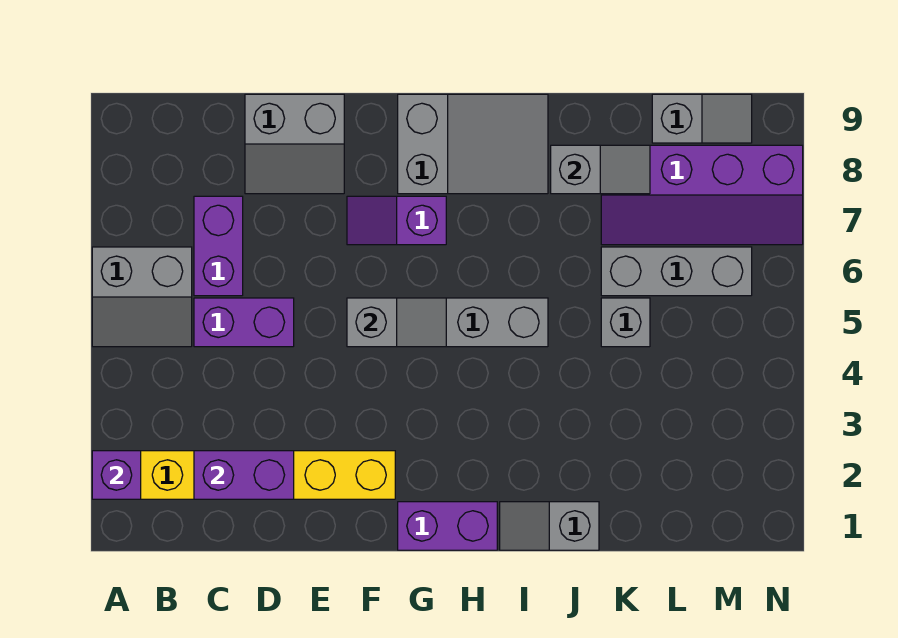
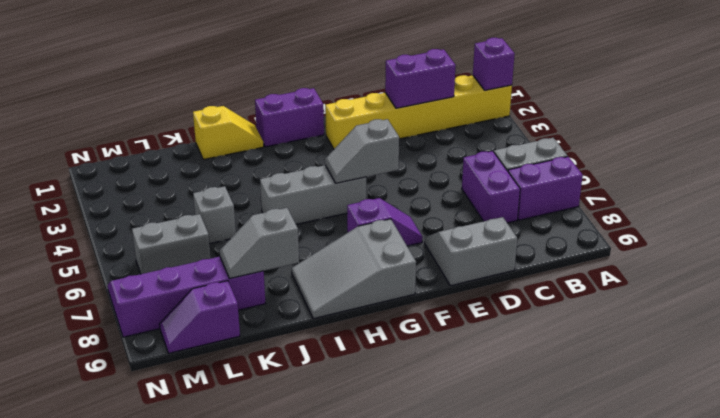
purple brick C5:D5 level 1 -> purple brick A7:B7 level 1
grey slope I1:J1 level 1 top J -> yellow slope I1:J1 level 1 top J
grey brick K6:M6 level 1 -> grey brick L6:M6 level 1
grey slope L9:M9 level 1 top L -> purple slope L9:M9 level 1 top L

